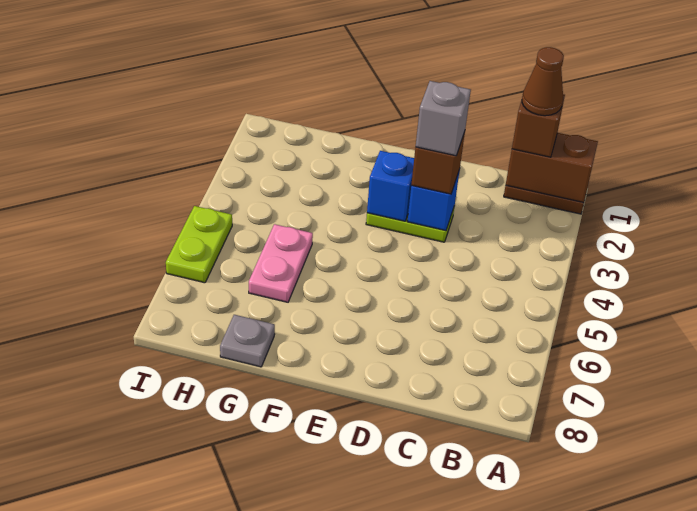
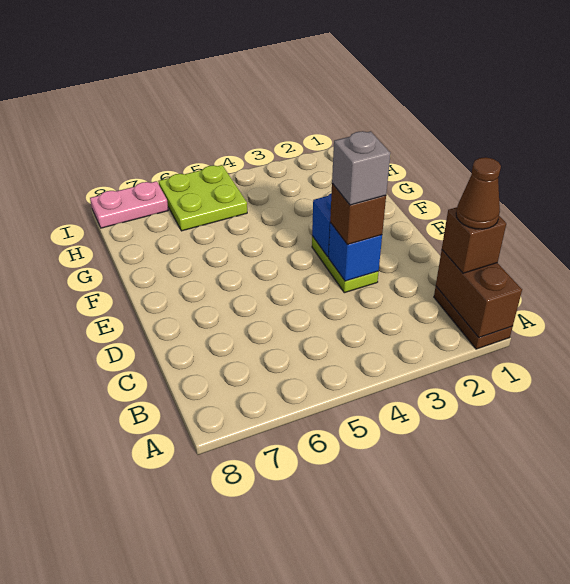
pink plate G5:G6 level 1 -> pink plate I7:I8 level 1
grey plate G8 level 1 -> none
lime plate I5:I6 level 1 -> lime plate H5:I6 level 1

